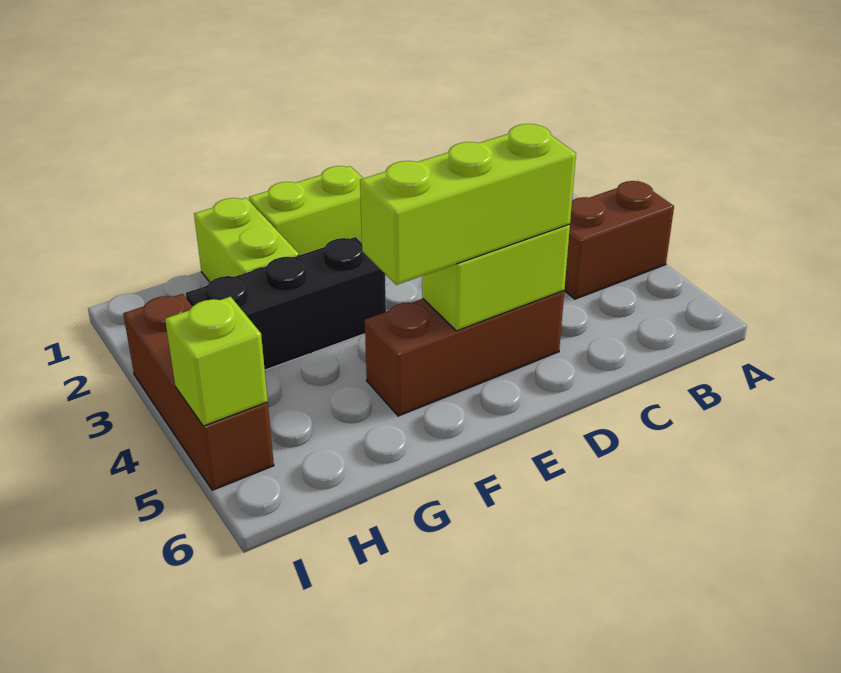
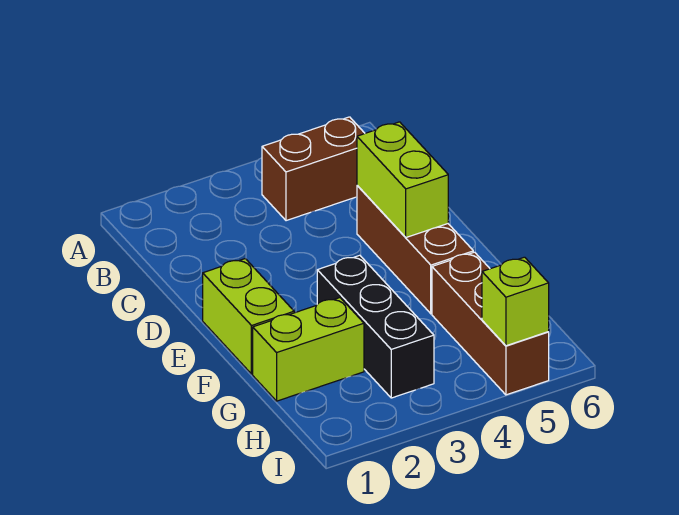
brown brick A4:B4 level 1 -> brown brick B4:B5 level 1
lime brick D5:F5 level 3 -> none
brown brick I3:I5 level 1 -> brown brick G5:I5 level 1

